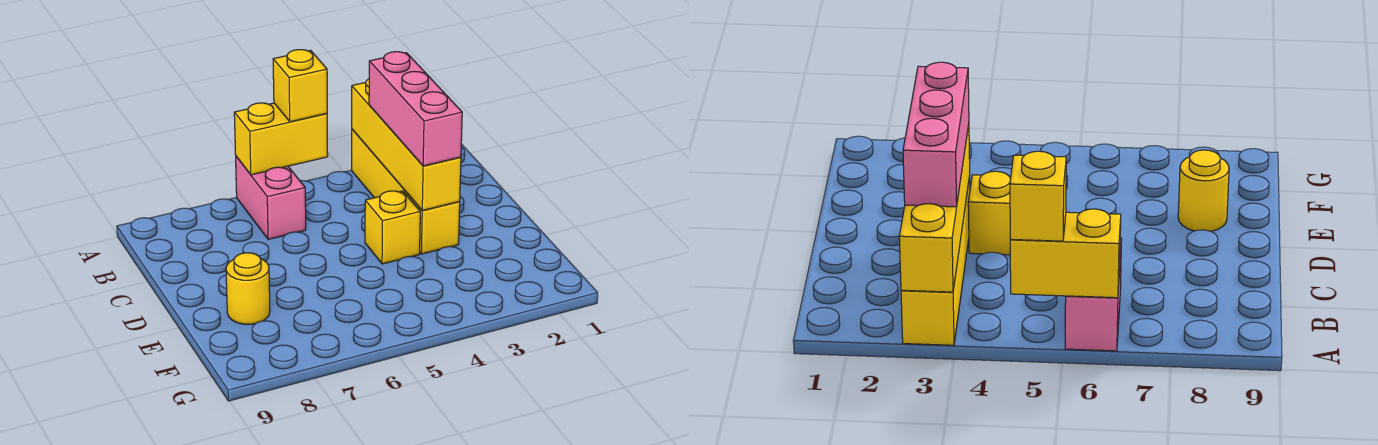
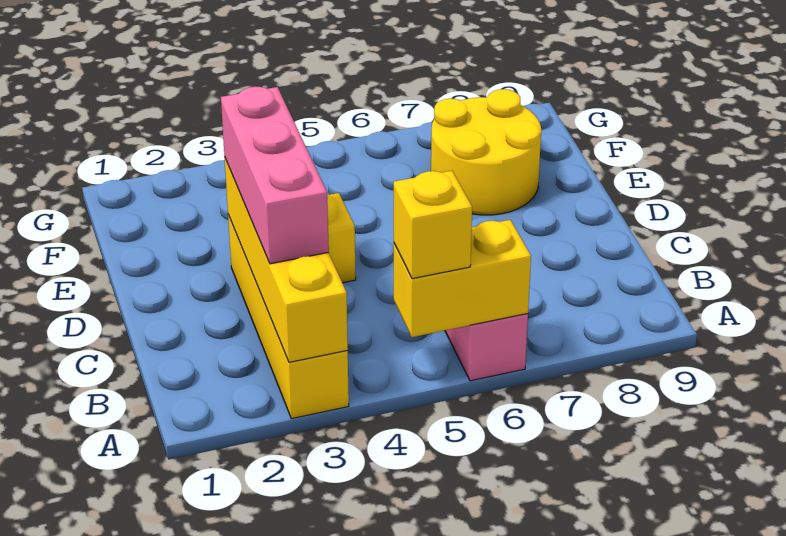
yellow round brick E8 level 1 -> yellow round brick E7:F8 level 1

